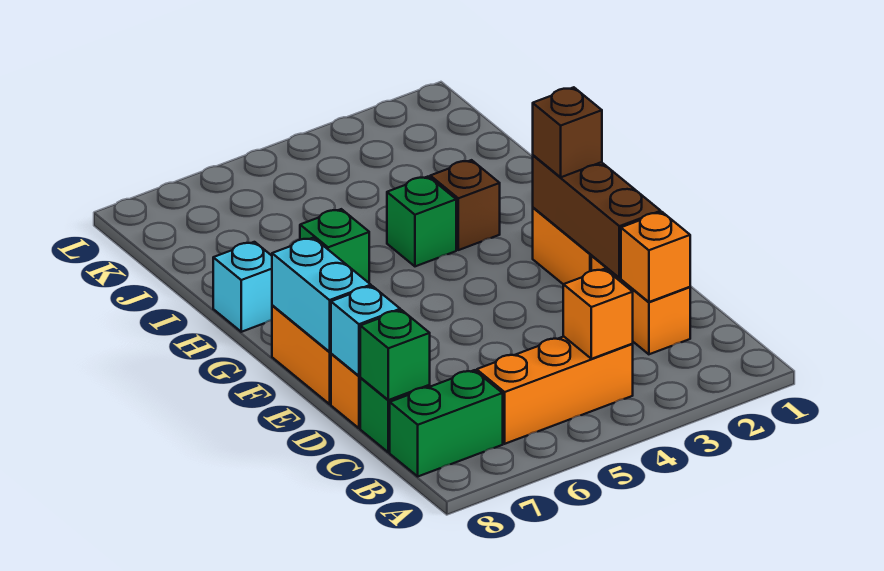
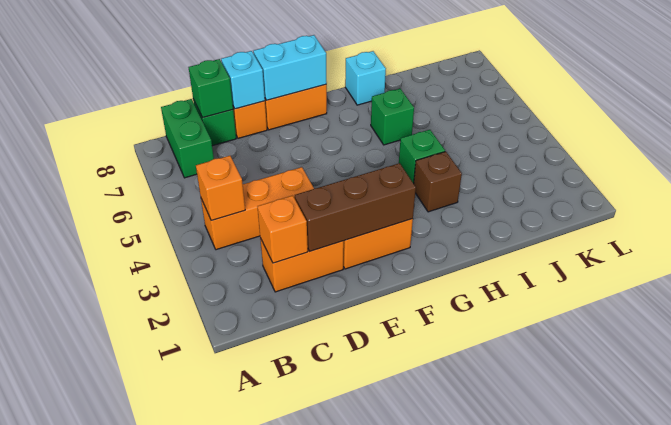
orange brick B4:B6 level 1 -> orange brick B4:D4 level 1
brown brick F2 level 3 -> none

